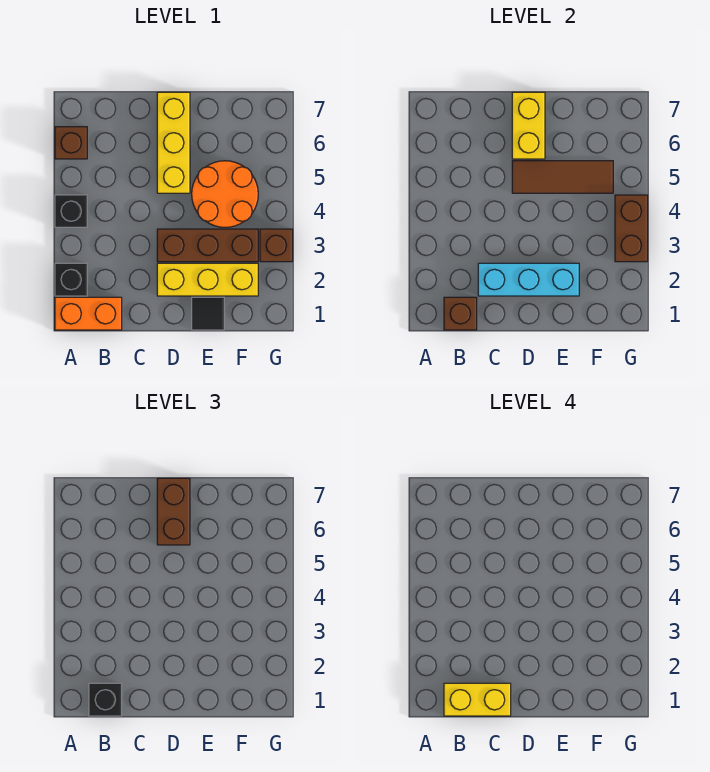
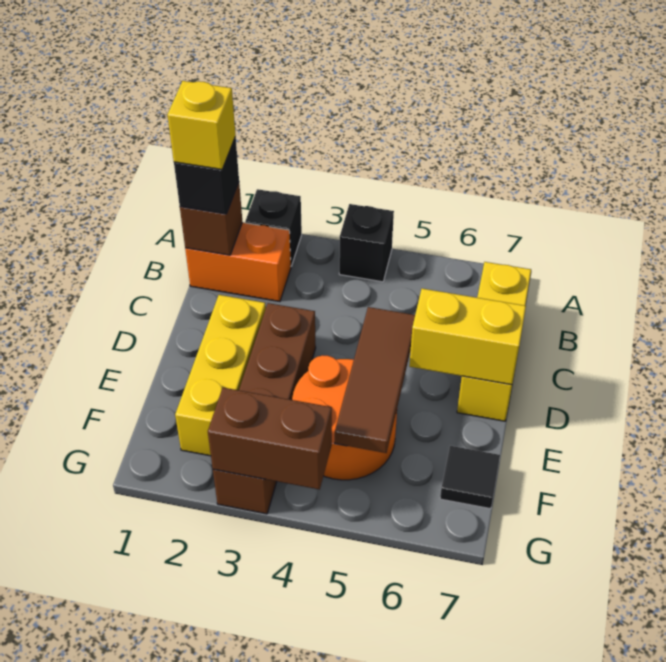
orange brick A1:B1 level 1 -> orange brick B1:B2 level 1
brown brick A6 level 1 -> none
yellow brick B1:C1 level 4 -> yellow brick B1 level 4
cyan brick C2:E2 level 2 -> none
yellow brick D5:D7 level 1 -> yellow brick B7:D7 level 1
brown brick D6:D7 level 3 -> none
black tile E1 level 1 -> black tile F7 level 1

